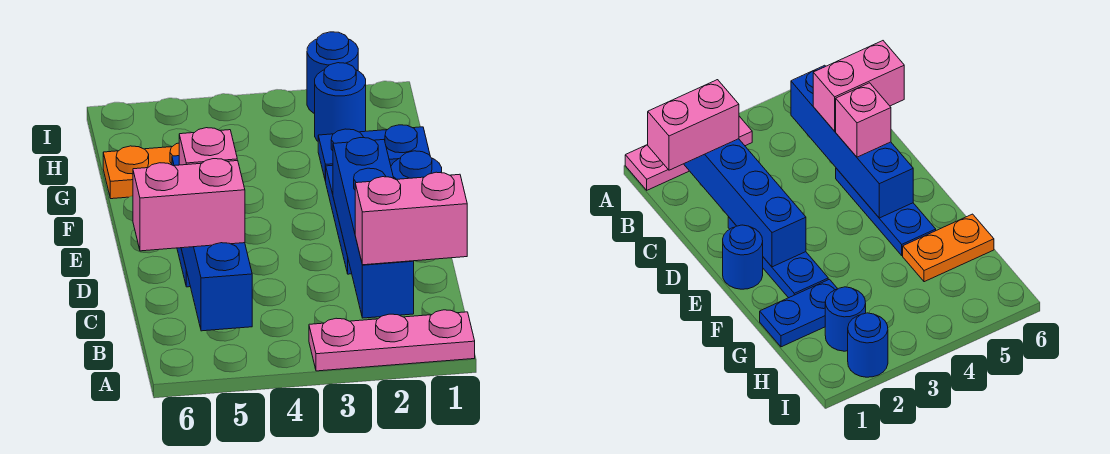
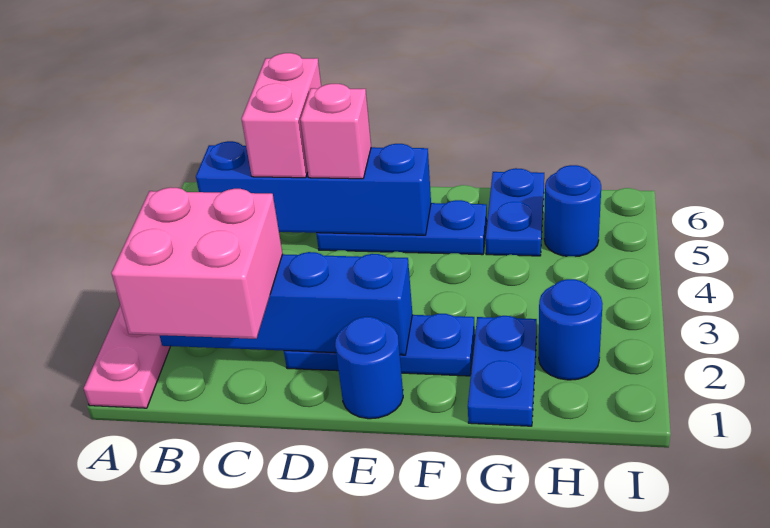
pink brick B1:B2 level 3 -> pink brick B1:C2 level 3
orange plate G5:G6 level 1 -> blue plate G5:G6 level 1
blue round brick I2 level 1 -> blue round brick H5 level 1

